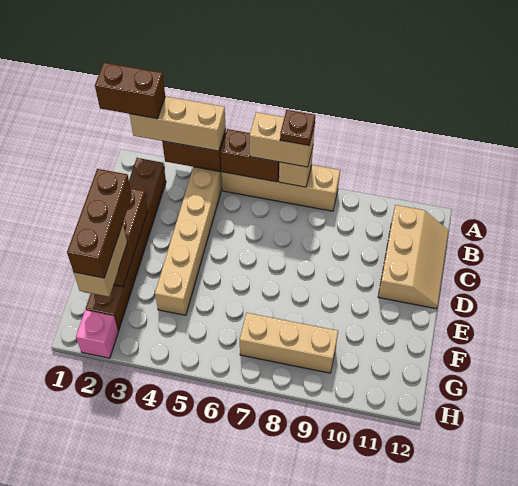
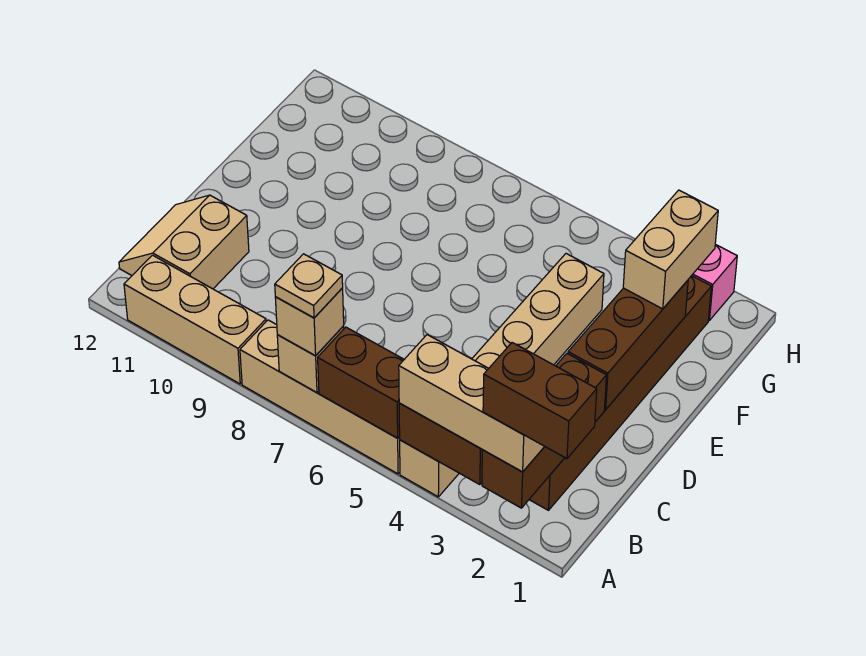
tan brick A6:A7 level 3 -> tan brick A7 level 3
brown plate A7 level 4 -> tan plate A7 level 4
tan slope B11:D12 level 1 top 11 -> tan slope B11:C12 level 1 top 11
brown brick E2:G2 level 4 -> brown brick A2:C2 level 2
tan brick G7:G9 level 1 -> tan brick A9:A11 level 1

